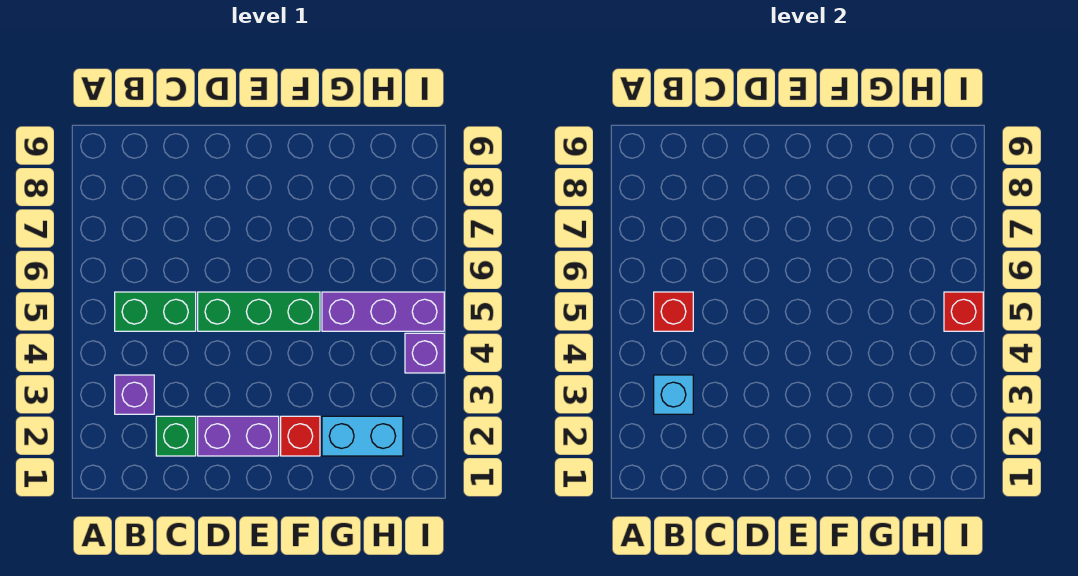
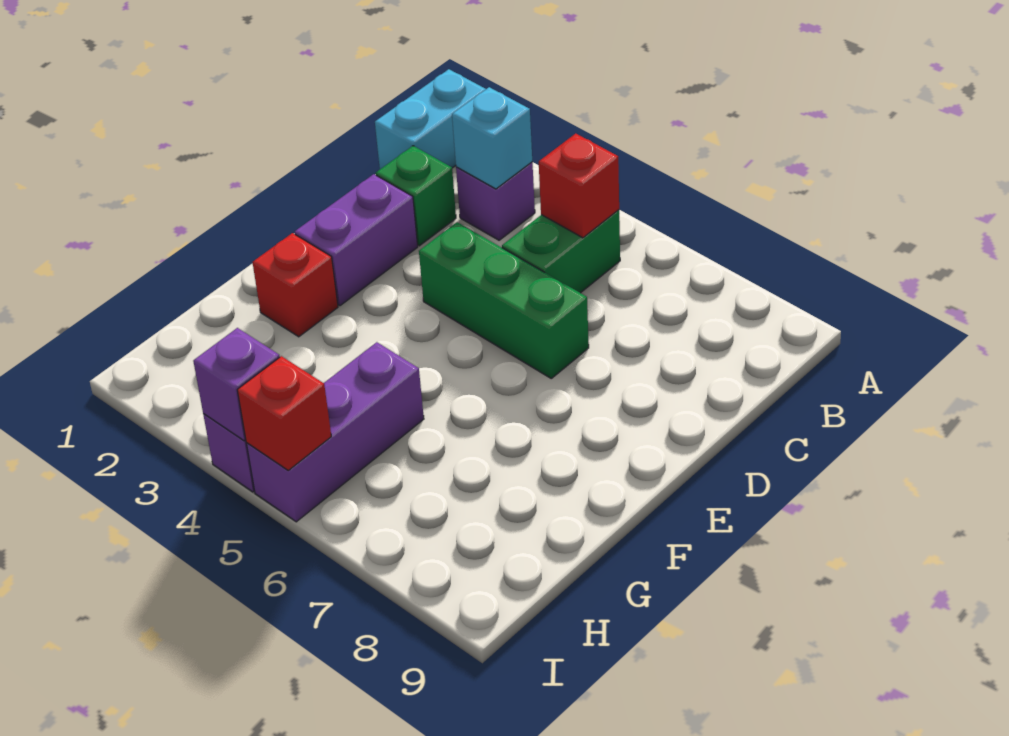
green brick D5:F5 level 1 -> green brick D4:D6 level 1
cyan brick G2:H2 level 1 -> cyan brick A1:B1 level 1
none -> purple brick I4 level 2

